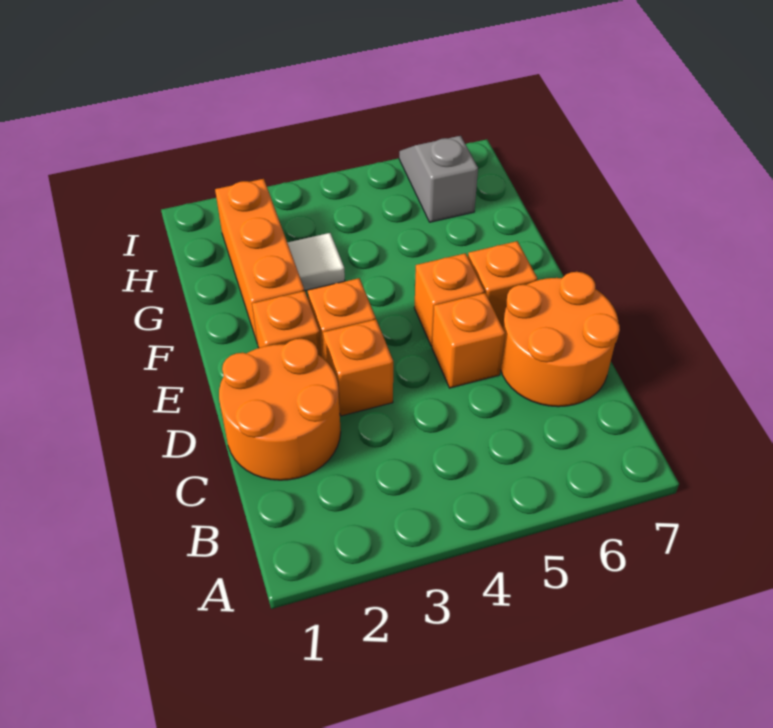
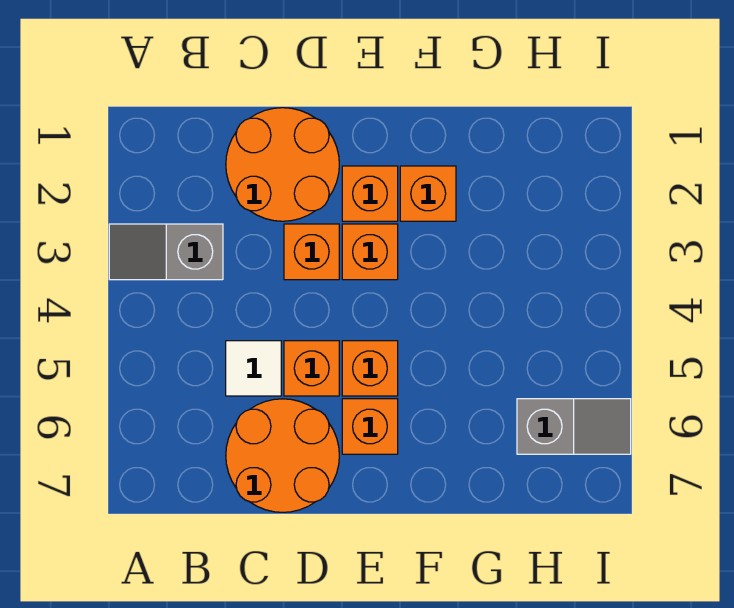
none -> grey slope A3:B3 level 1 top B
orange brick F2:H2 level 1 -> orange brick F2 level 1
white tile G3 level 1 -> white tile C5 level 1

